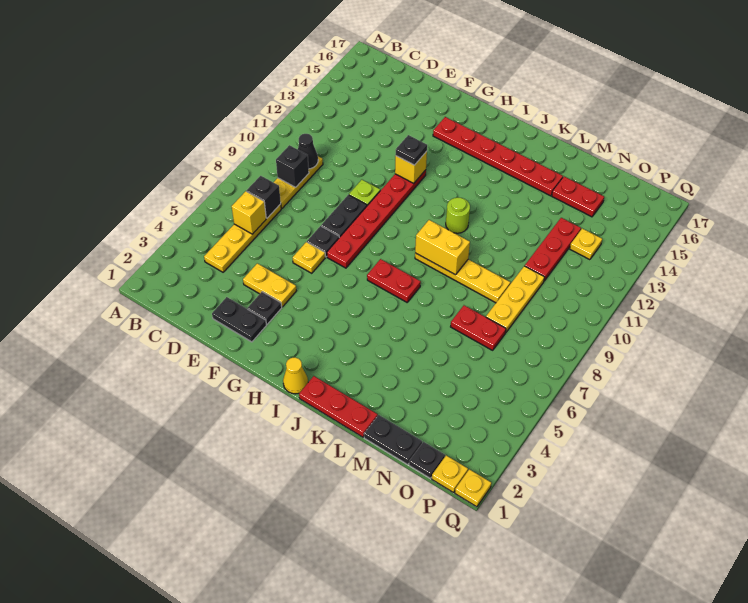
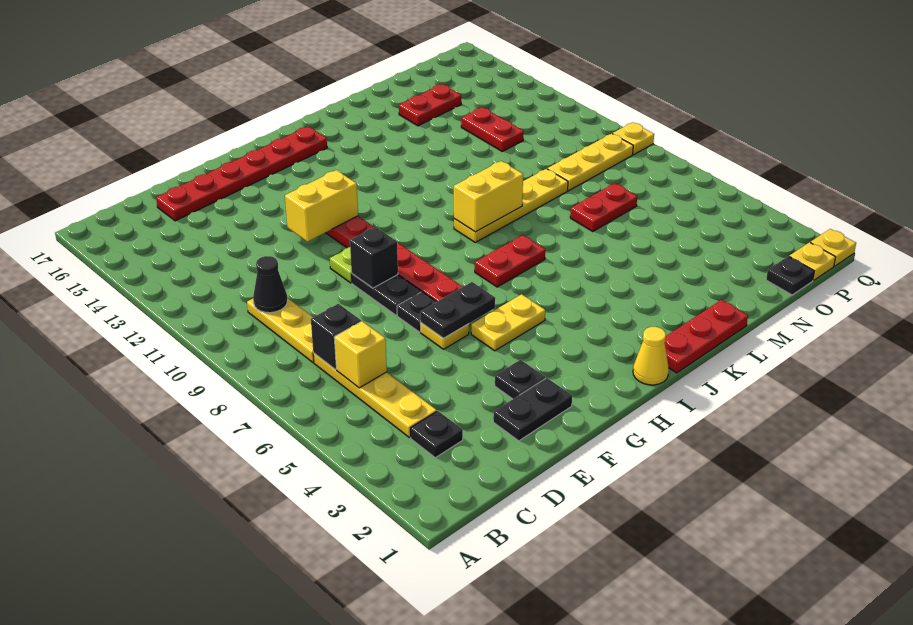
black brick C9 level 2 -> black brick F9 level 2
yellow plate E4:F4 level 1 -> yellow plate G5:H5 level 1
yellow brick G12 level 2 -> yellow brick F12:G12 level 2
black plate G12 level 3 -> black plate C3 level 1
red plate G15:L15 level 1 -> red plate D16:I16 level 1
lime round brick J11 level 1 -> none
black plate M1:N1 level 1 -> black plate F6:G6 level 2
yellow plate N8:N10 level 1 -> yellow plate N9:P9 level 1
red plate N11:N13 level 1 -> red plate N12:N13 level 1
yellow plate O13 level 1 -> yellow plate Q9 level 1

